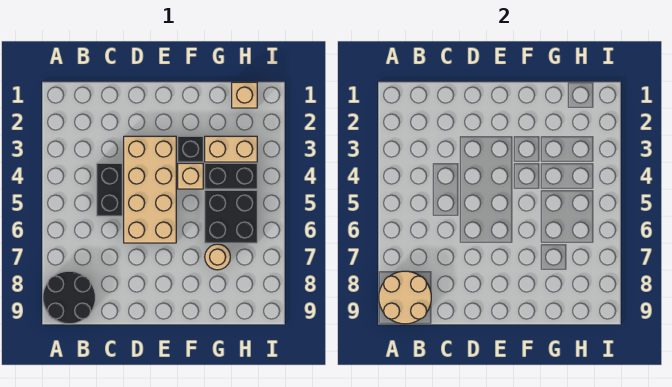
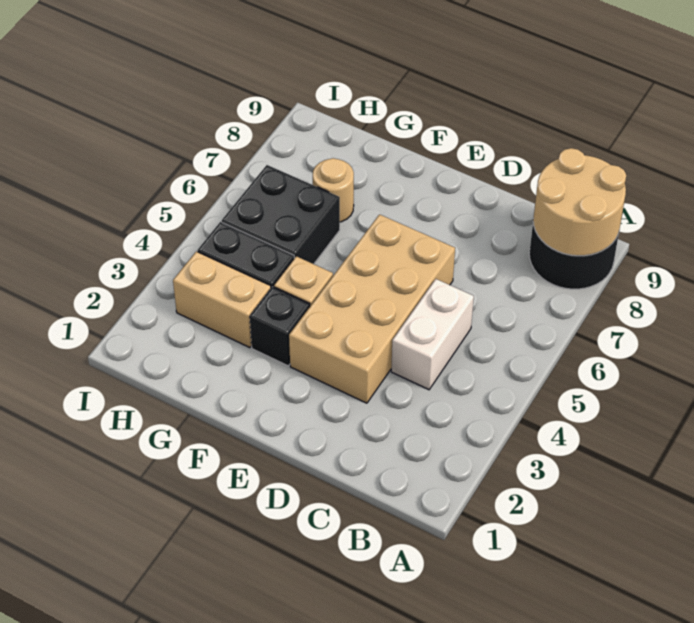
black brick C4:C5 level 1 -> white brick C4:C5 level 1
tan brick H1 level 1 -> none

